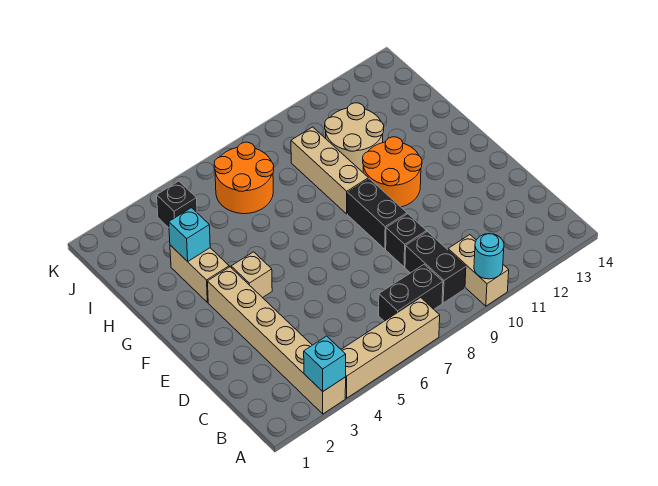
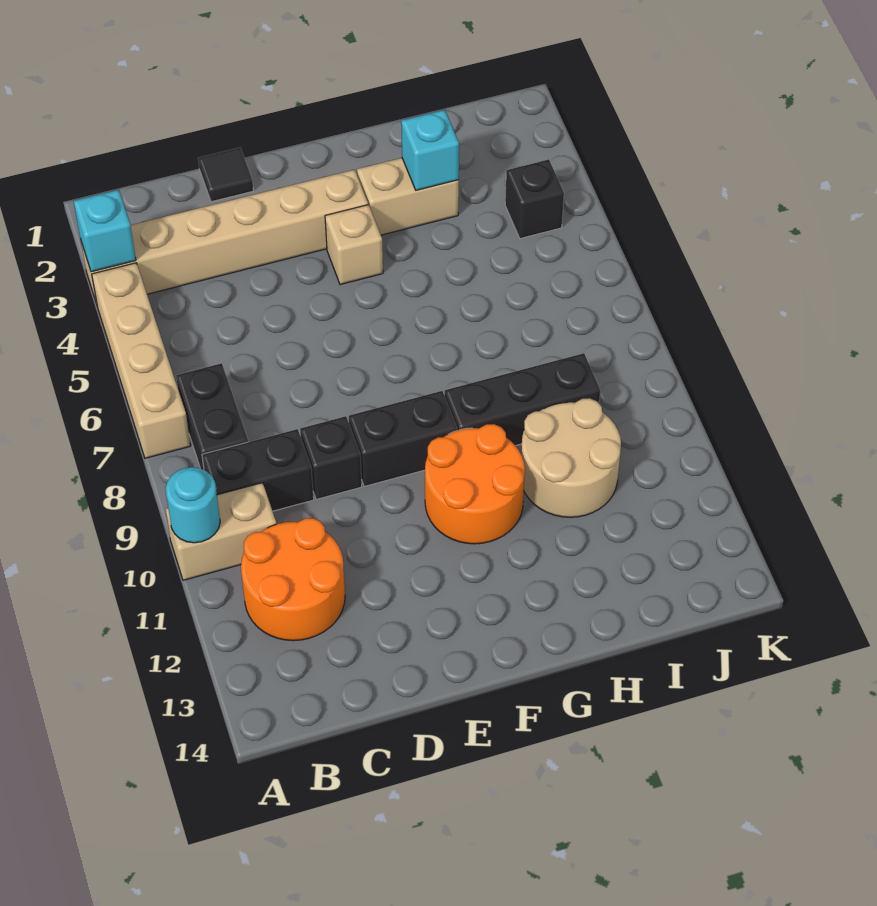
none -> black tile D1 level 1
tan brick G9:I9 level 1 -> black brick G9:I9 level 1
orange round brick I6:J7 level 1 -> orange round brick B11:C12 level 1

